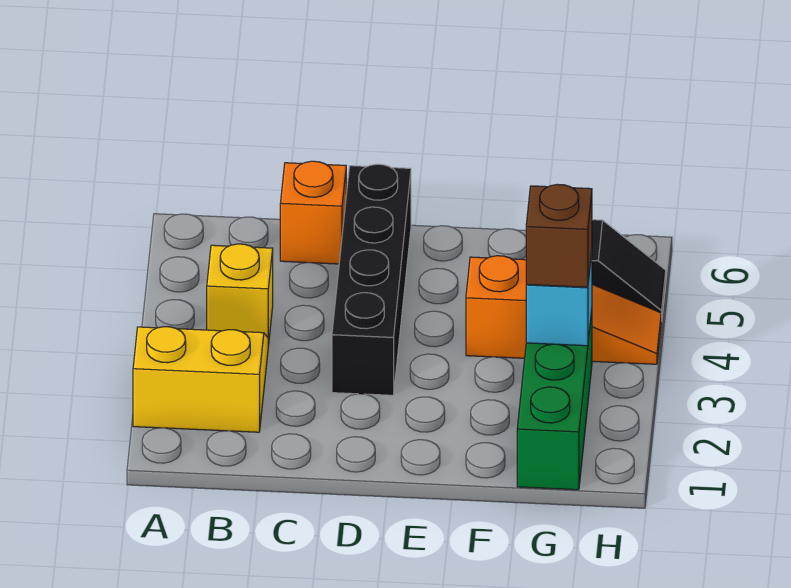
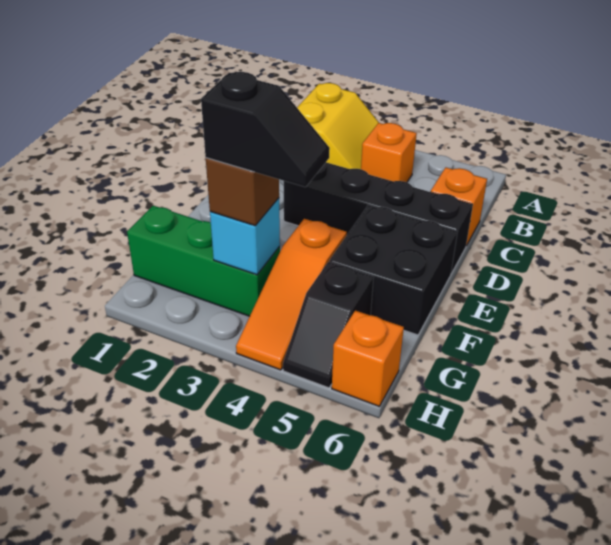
yellow brick B4 level 1 -> orange brick B4 level 1
none -> black brick E5:F6 level 1
none -> black slope G3:G4 level 4 top 3
none -> orange brick H6 level 1

